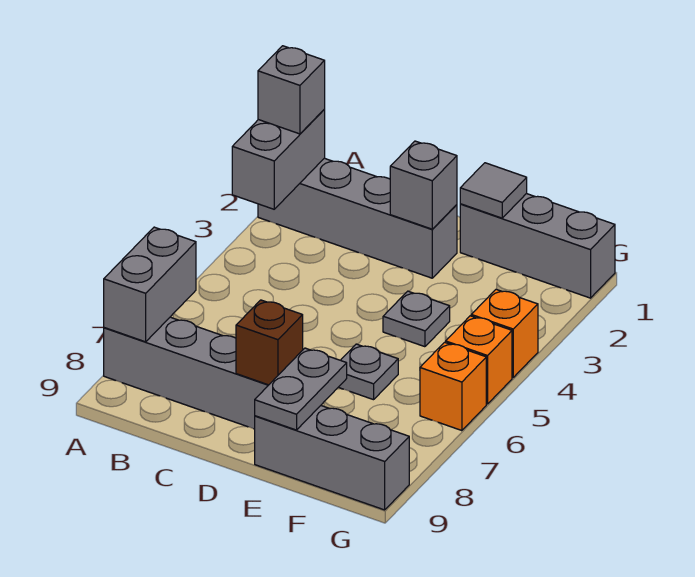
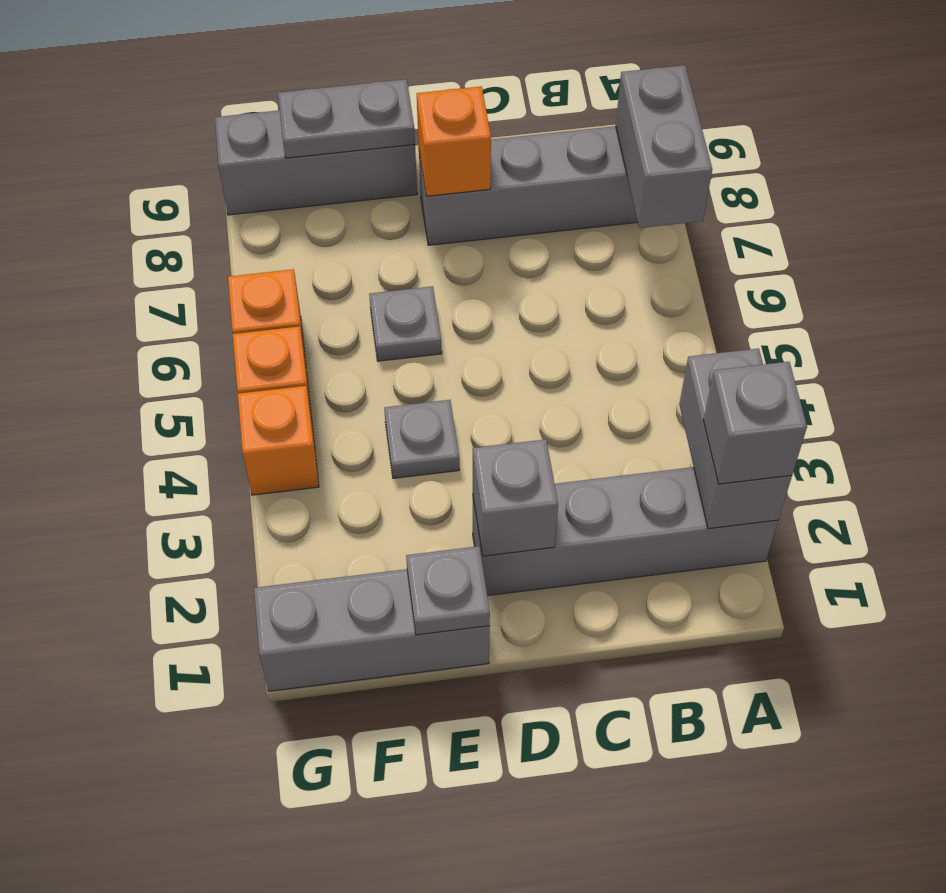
brown brick D8 level 2 -> orange brick D8 level 2
grey tile E1 level 2 -> grey plate E1 level 2
grey plate E8:E9 level 2 -> grey plate E9:F9 level 2

